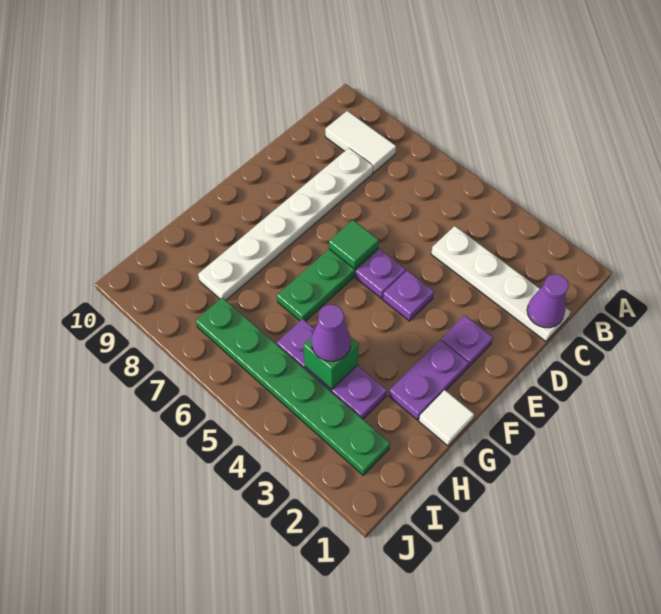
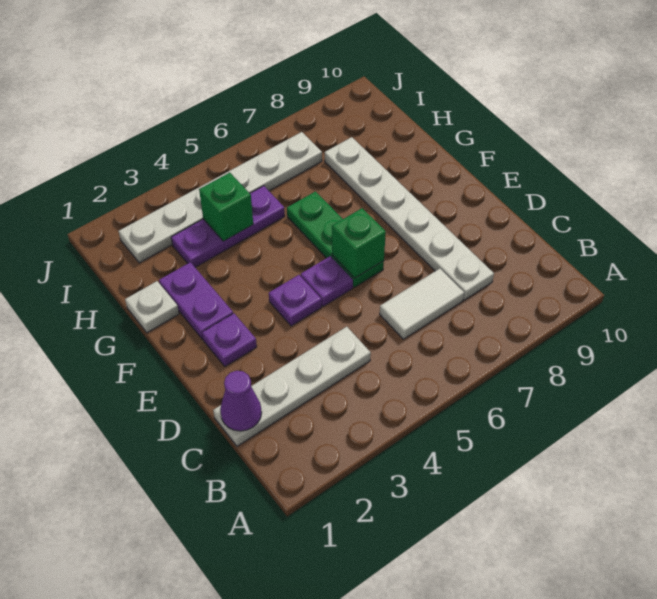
white tile B8:B9 level 1 -> white tile C6:C7 level 1
green tile E6 level 2 -> green brick E6 level 2
white tile G1 level 1 -> white plate G1 level 1
purple cone H4 level 3 -> none
green plate I2:I7 level 1 -> white plate I2:I7 level 1

